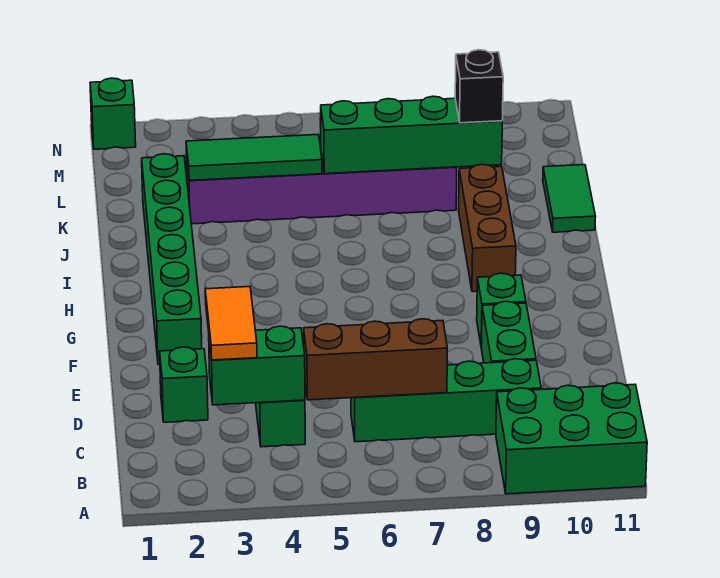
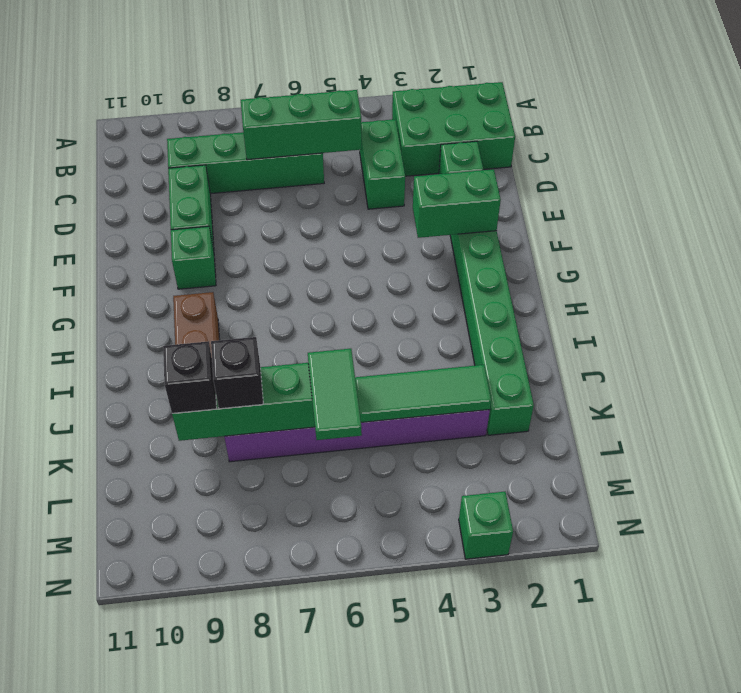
green brick A9:B11 level 1 -> green brick B1:C3 level 1
green brick C3:C4 level 2 -> green brick F2:F3 level 2
orange tile C3:D3 level 3 -> none
brown brick C5:C7 level 2 -> green brick C5:C7 level 2
green tile J11:K11 level 1 -> green tile K6:L6 level 3
none -> black brick K8 level 3
green brick N1 level 1 -> green brick N3 level 1

